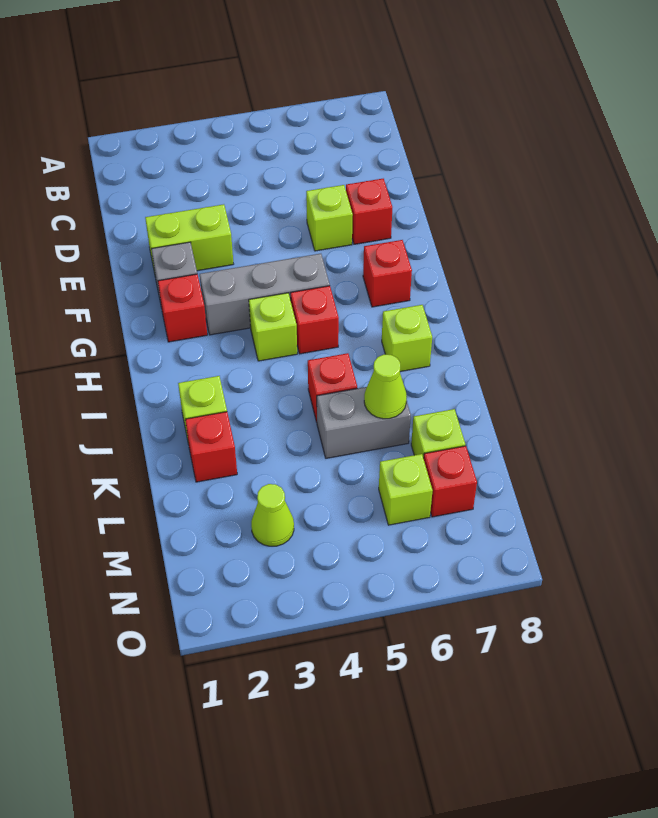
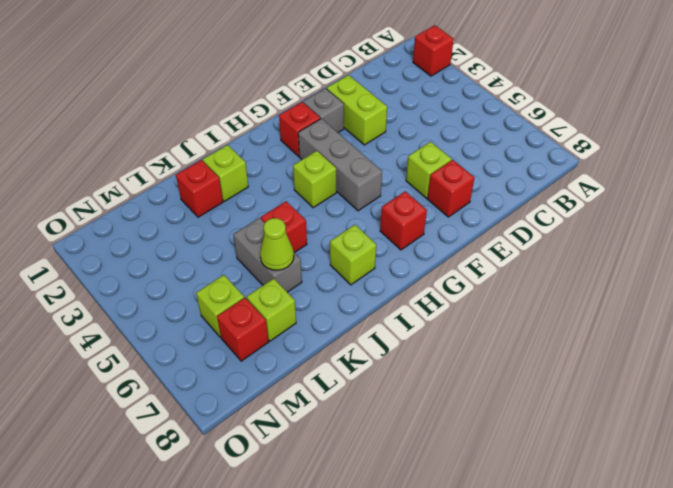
red brick H5 level 1 -> red brick A2 level 1
lime cone M3 level 1 -> none

